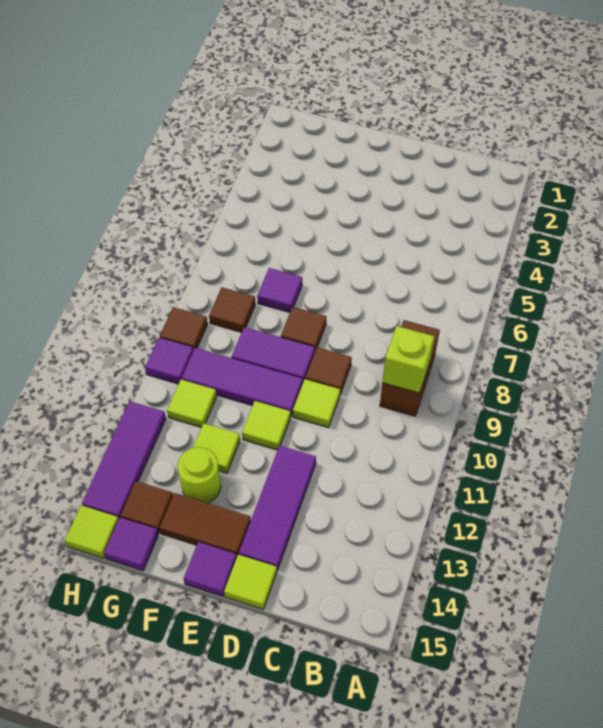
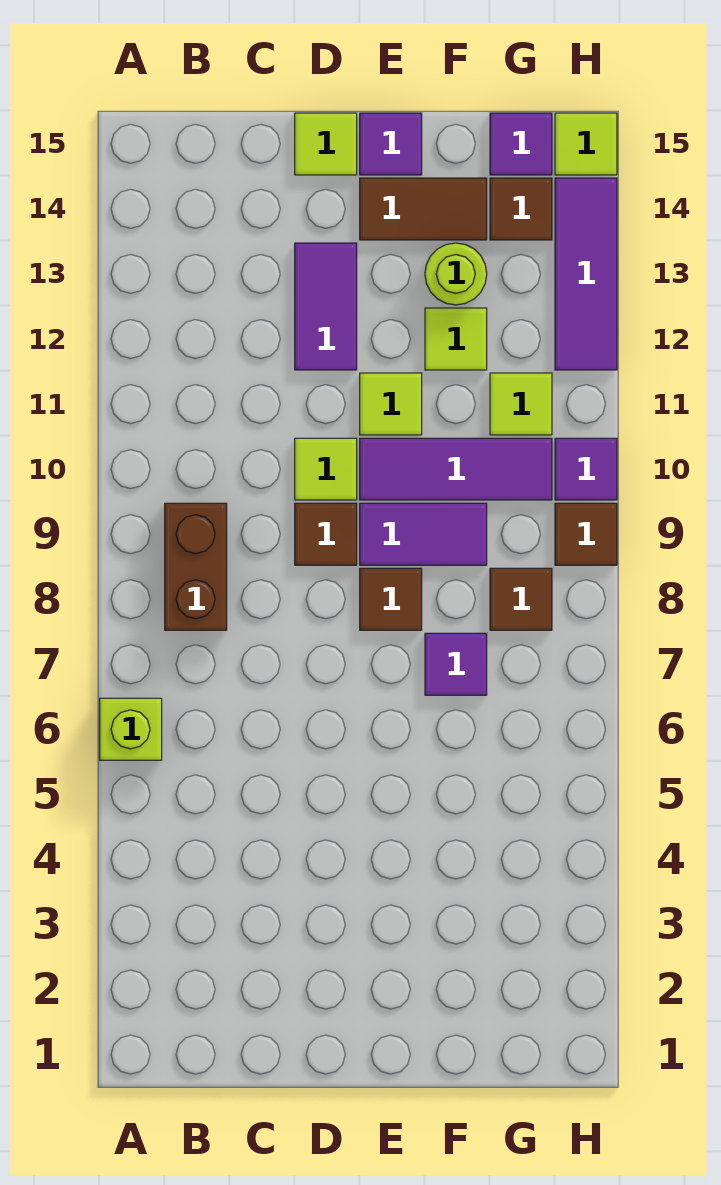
lime brick B9 level 2 -> lime brick A6 level 1
purple tile D12:D14 level 1 -> purple tile D12:D13 level 1

